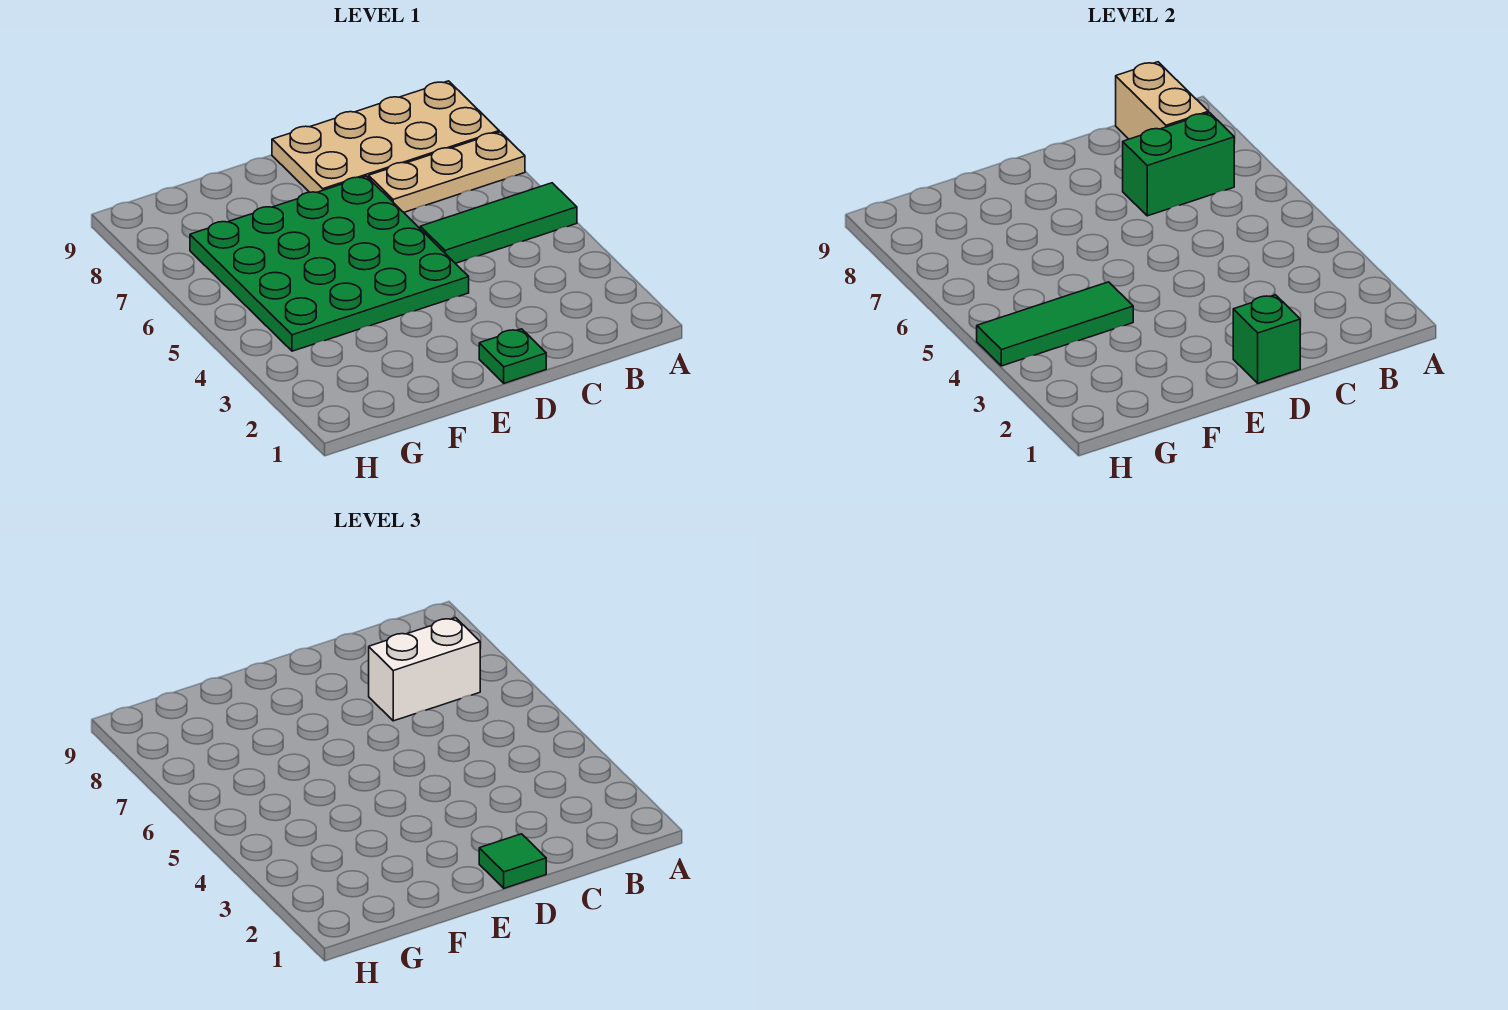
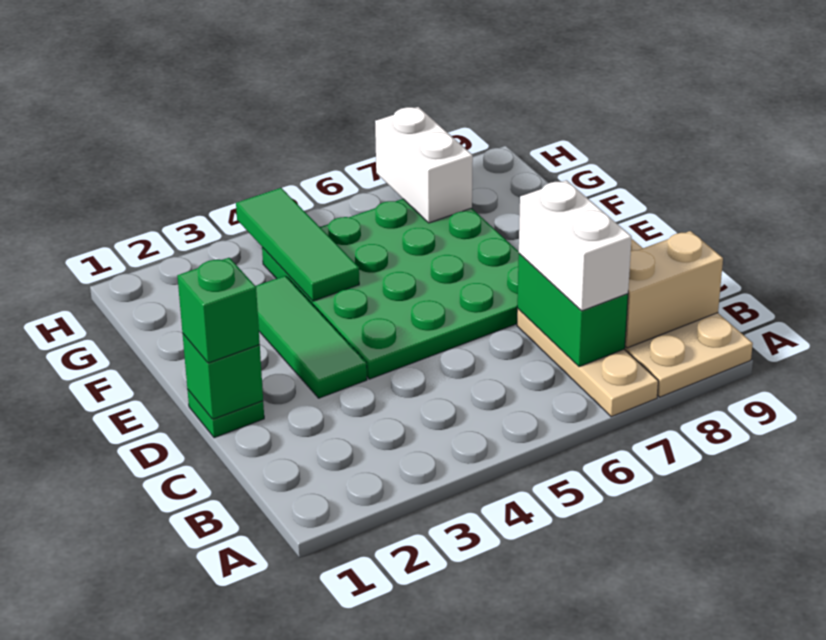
green tile A5:C5 level 1 -> green tile D3:F3 level 1
green tile D1 level 3 -> green brick D1 level 3
none -> white brick G7:H7 level 2

